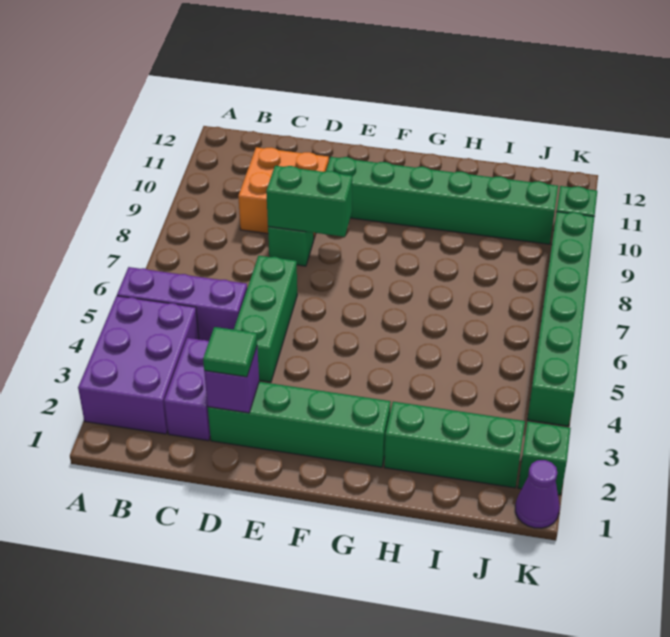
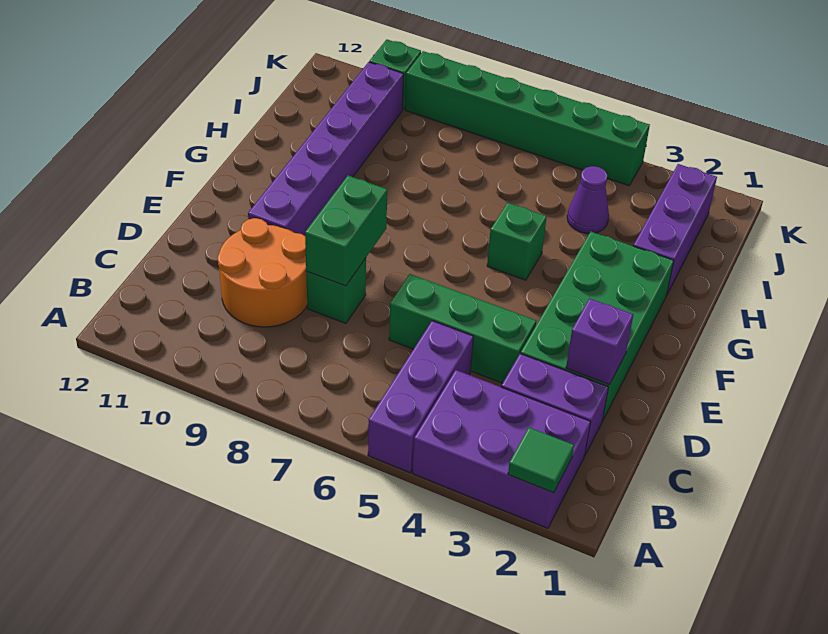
orange brick C9:D10 level 1 -> orange round brick C9:D10 level 1
green brick D2:G2 level 1 -> green brick D2:G3 level 1
green tile D2 level 3 -> green tile A2 level 2
green brick E10:J10 level 1 -> purple brick E10:J10 level 1
green brick H2:J2 level 1 -> purple brick H2:J2 level 1
purple cone K1 level 1 -> purple cone I4 level 1
green brick K2 level 1 -> green brick G5 level 1

